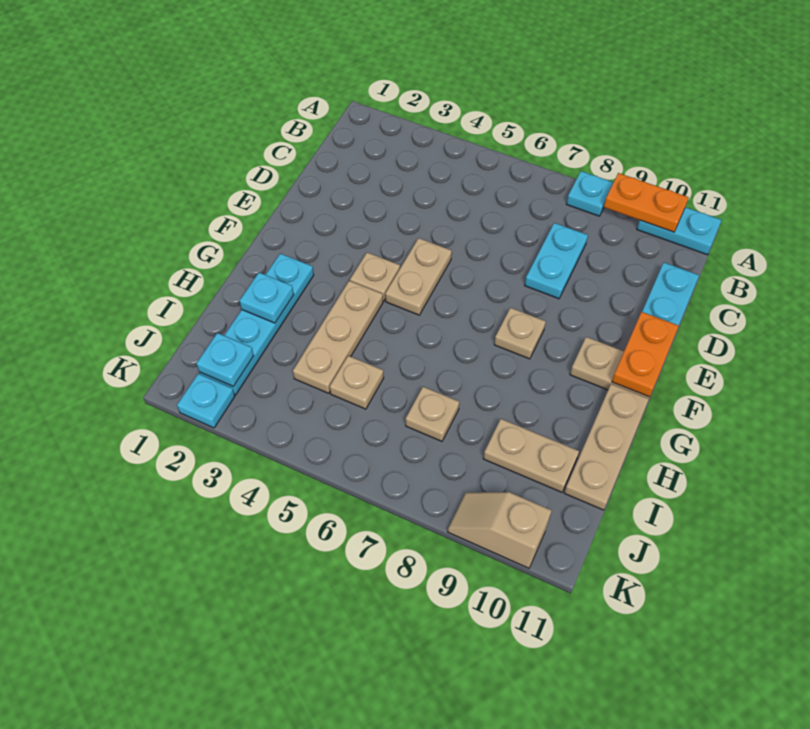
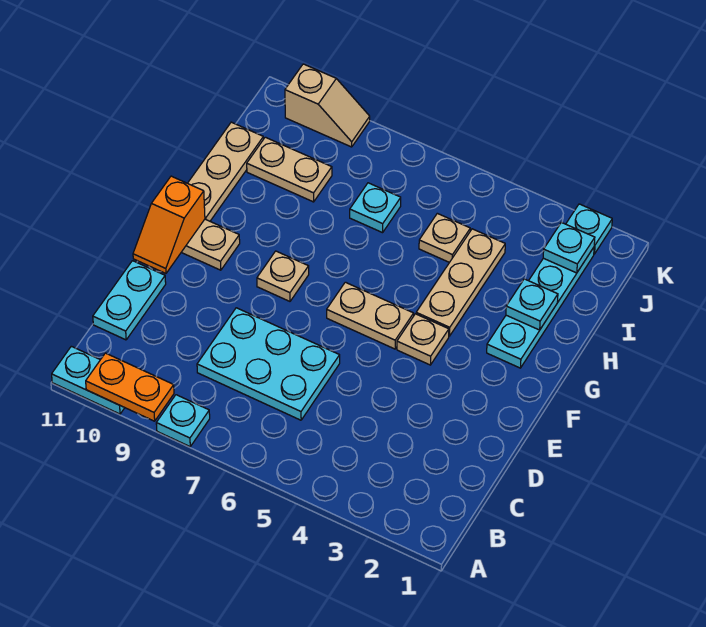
cyan plate C8:D8 level 1 -> cyan plate C6:D8 level 1
tan plate E5:F5 level 1 -> tan plate F5:F6 level 1
orange plate E11:F11 level 2 -> orange slope E11:F11 level 2 top F
tan plate I7 level 1 -> cyan plate I7 level 1

